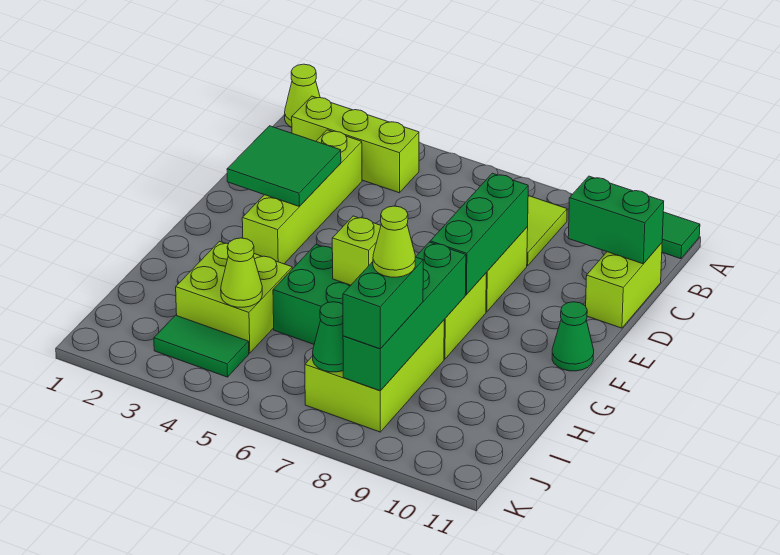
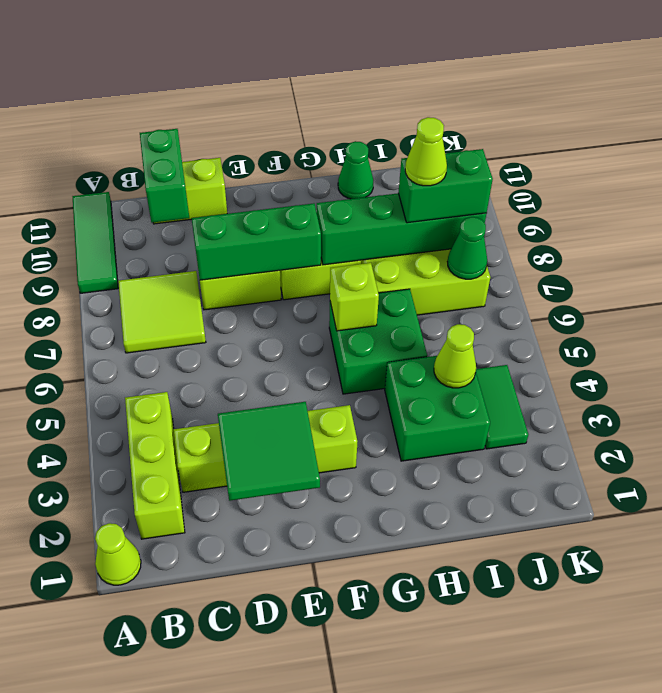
green cone F11 level 1 -> green cone H11 level 1
lime brick H3:I4 level 1 -> green brick H3:I4 level 1

